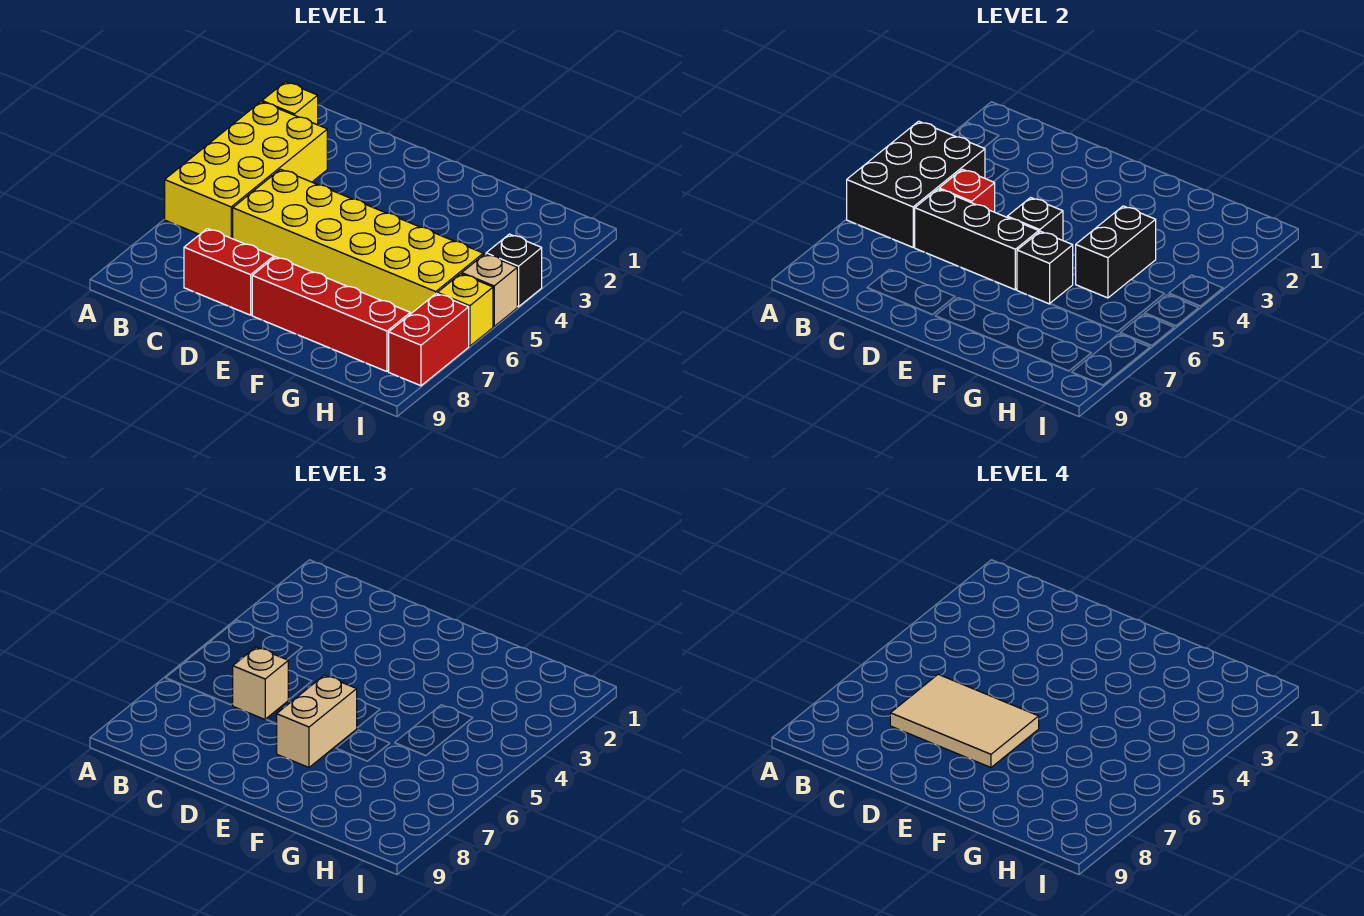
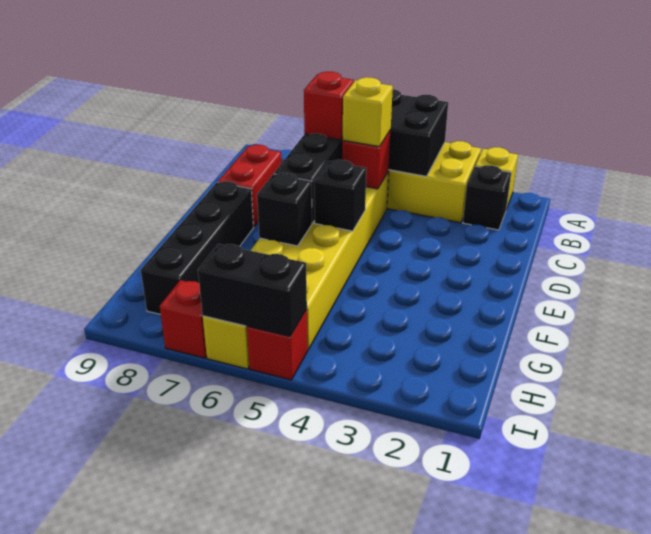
none -> yellow brick C5 level 3
tan brick C6 level 3 -> red brick C6 level 3
tan tile C6:E7 level 4 -> none
tan brick E6:E7 level 3 -> none
red brick E8:H8 level 1 -> black brick E8:H8 level 1
black brick G4:G5 level 2 -> black brick I5:I6 level 2
black brick I4 level 1 -> black brick B2 level 1
tan brick I5 level 1 -> red brick I5 level 1
red brick I7:I8 level 1 -> red brick I7 level 1

